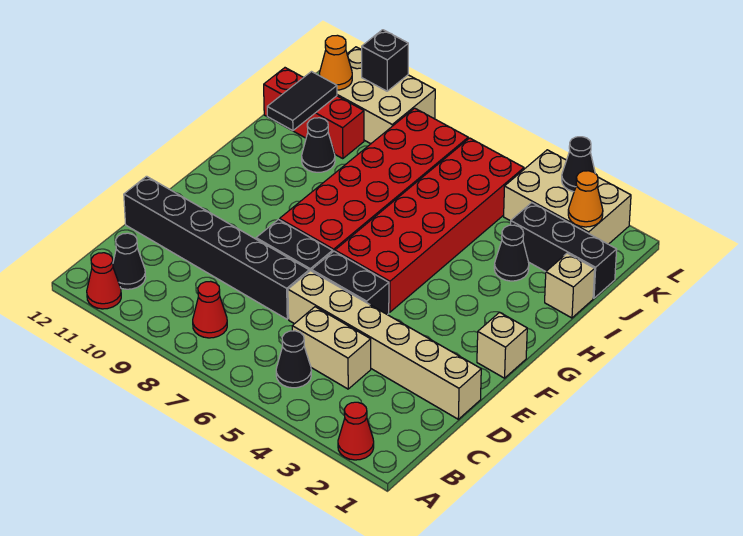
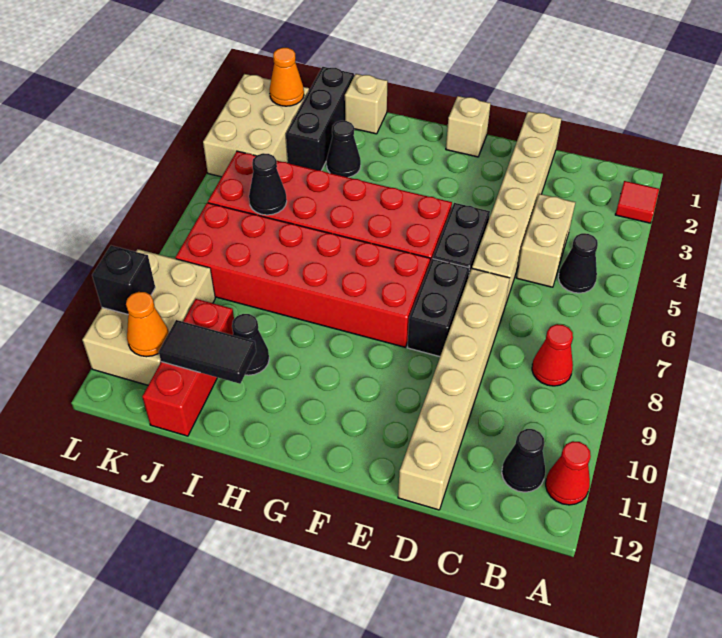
red cone A2 level 1 -> red tile A2 level 1
black brick D7:D12 level 1 -> tan brick D7:D12 level 1
black cone L3 level 2 -> black cone J6 level 2

